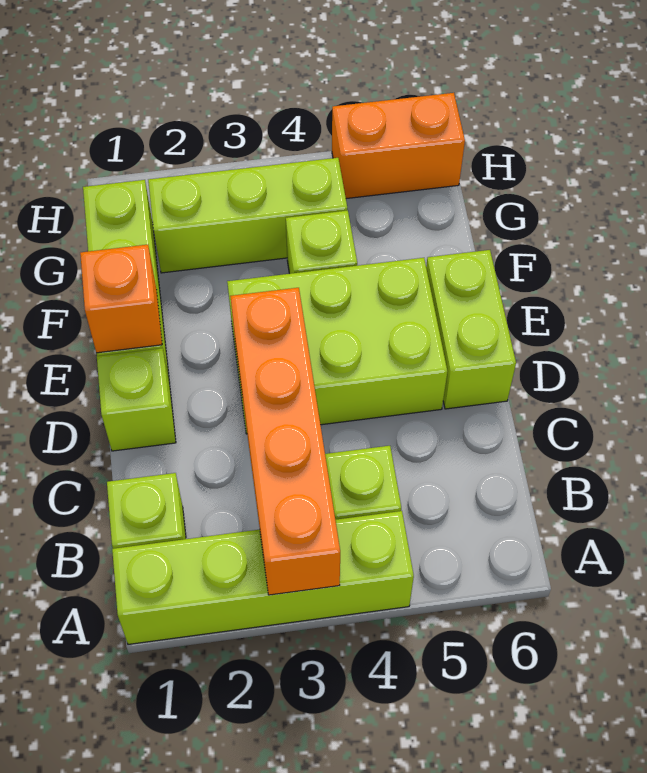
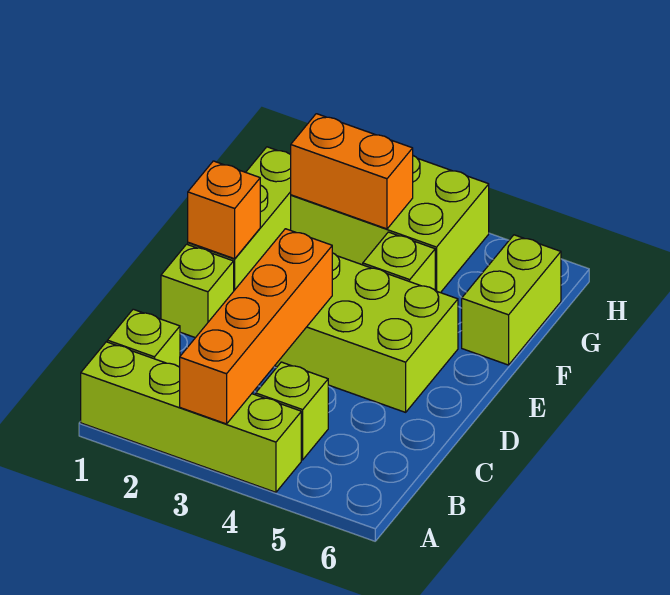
lime brick D6:E6 level 1 -> lime brick F6:G6 level 1
lime brick G2:G4 level 1 -> lime brick G2:H4 level 1
orange brick H5:H6 level 1 -> orange brick G2:G3 level 2

